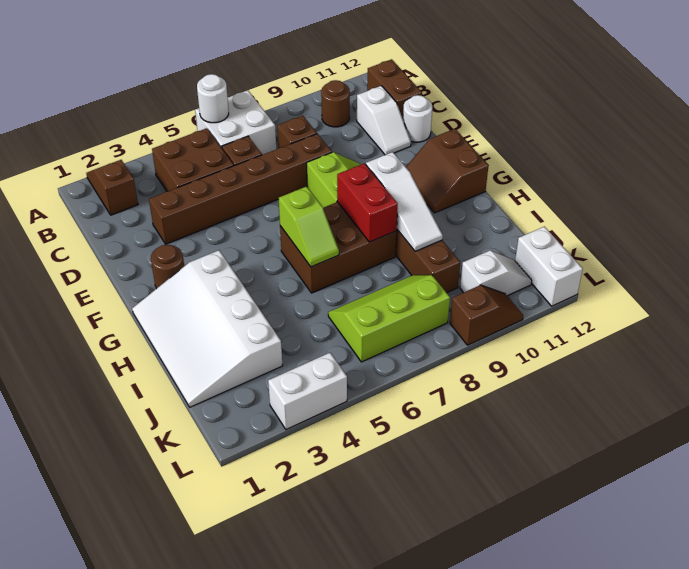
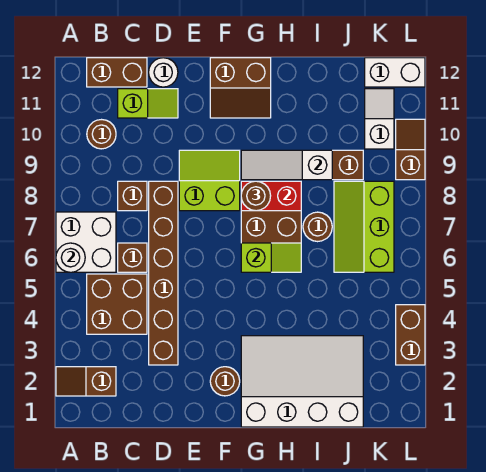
white slope C11:D11 level 1 top C -> lime slope C11:D11 level 1 top C
white slope G1:J3 level 1 top 3 -> white slope G1:J3 level 1 top 1
none -> brown round brick G8 level 3
white slope G9:I9 level 2 top G -> white slope G9:I9 level 2 top I
none -> brown round brick I7 level 1
white brick L3:L4 level 1 -> brown brick L3:L4 level 1

